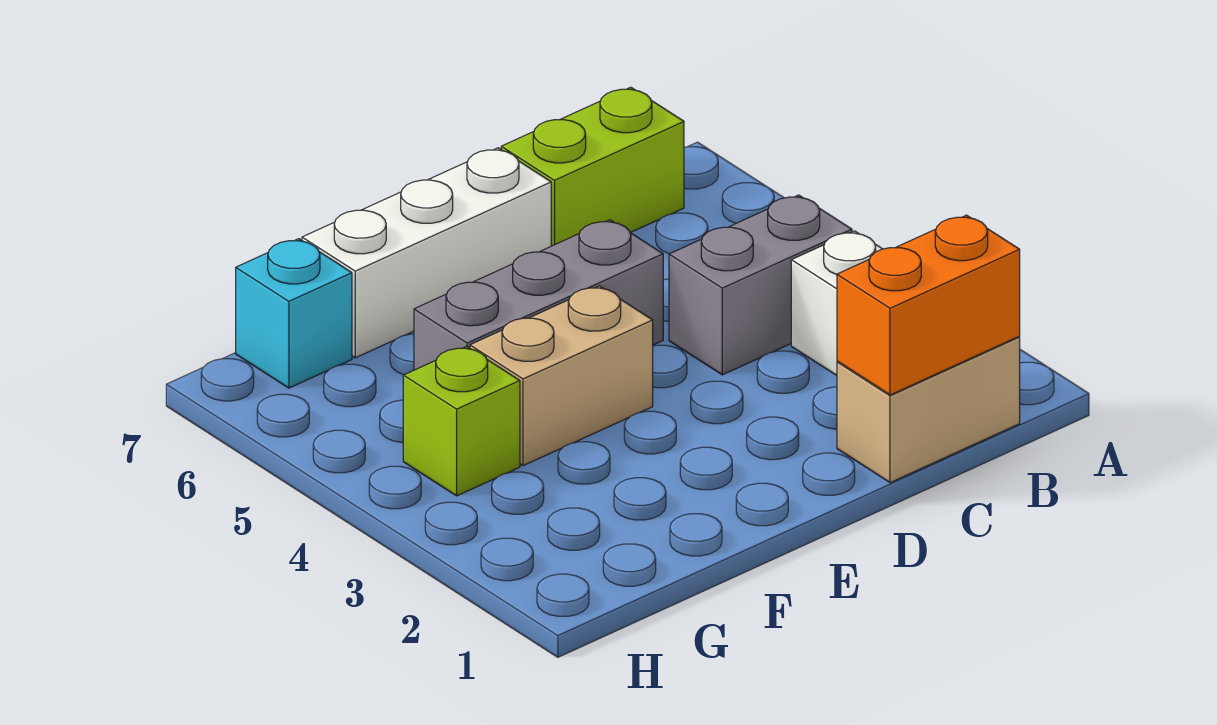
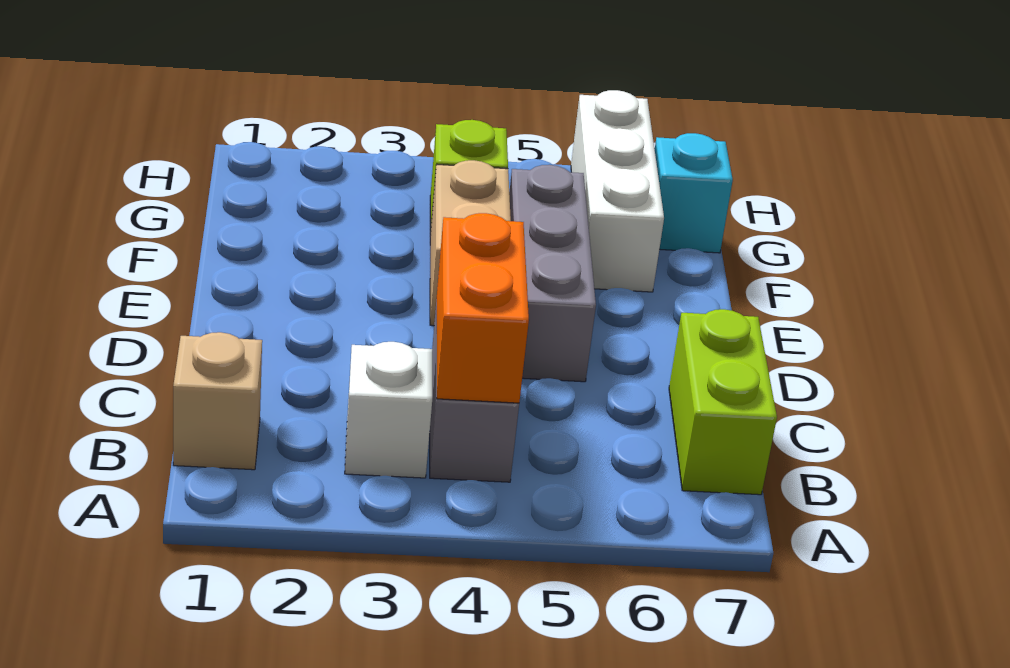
tan brick B1:C1 level 1 -> tan brick B1 level 1
orange brick B1:C1 level 2 -> orange brick B4:C4 level 2
white brick D7:F7 level 1 -> white brick F6:H6 level 1

